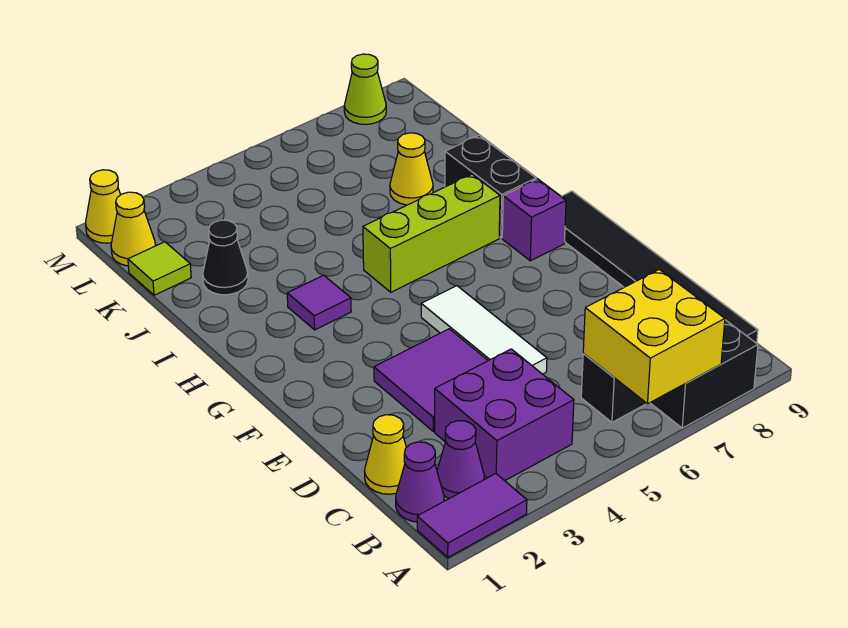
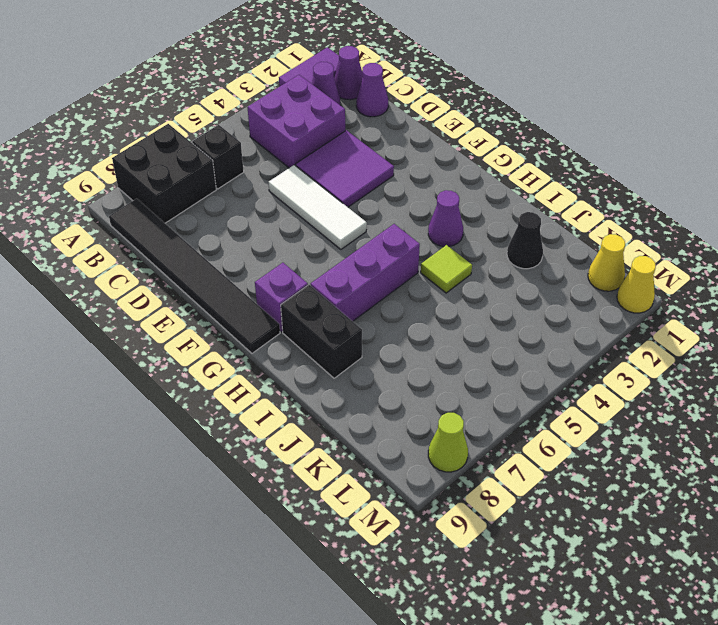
yellow brick A6:B7 level 2 -> none
yellow cone C1 level 1 -> purple cone C1 level 1
purple tile H3 level 1 -> purple cone H3 level 1
lime brick H5:H7 level 1 -> purple brick H5:H7 level 1
yellow cone J7 level 1 -> none
lime tile K1 level 1 -> lime tile I4 level 1

